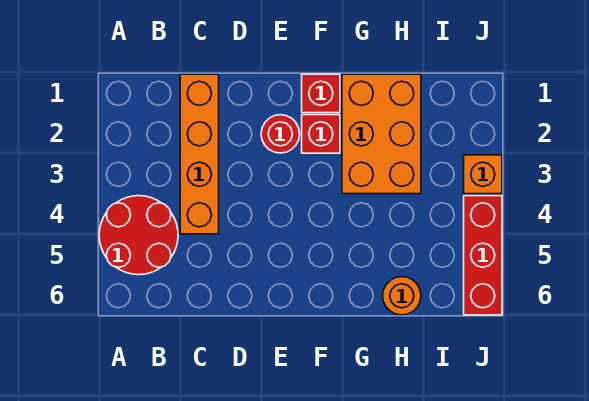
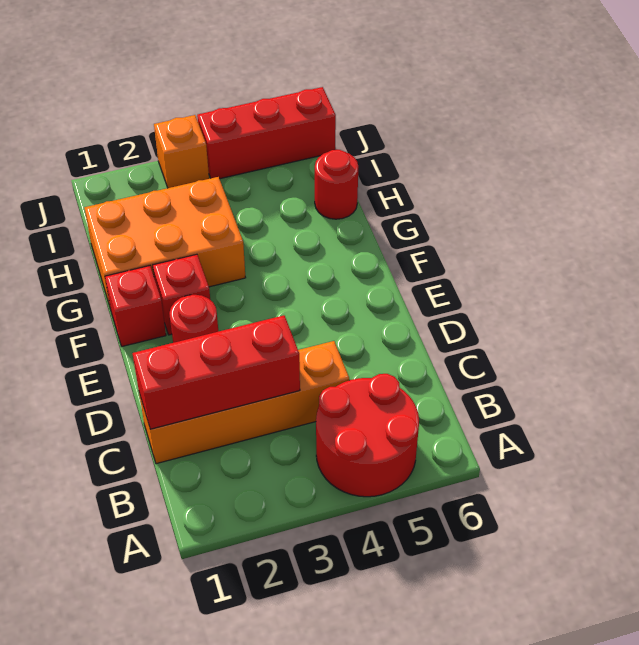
none -> red brick C1:C3 level 2
orange round brick H6 level 1 -> red round brick H6 level 1

